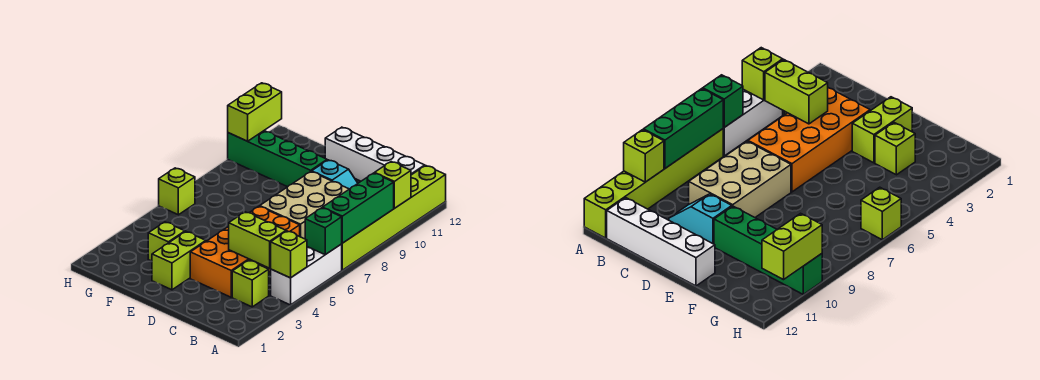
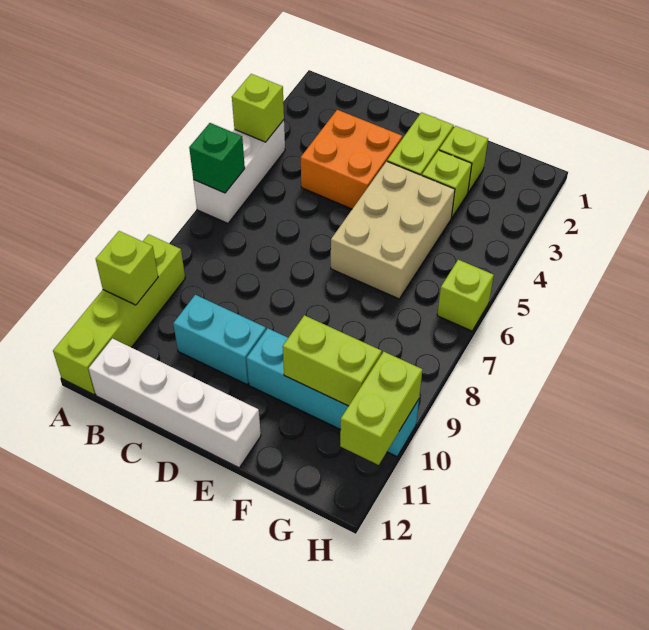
lime brick A7:A12 level 1 -> lime brick A9:A12 level 1
green brick A7:A9 level 2 -> none
lime brick B3 level 1 -> lime brick F2 level 1
lime brick B4:C4 level 2 -> lime brick F10:G10 level 2
orange brick C3:D6 level 1 -> orange brick C3:D4 level 1
tan brick C7:D9 level 1 -> tan brick E4:F6 level 1
cyan slope C10:D10 level 1 top D -> cyan brick C10:D10 level 1
green brick E10:H10 level 1 -> cyan brick E10:H10 level 1

